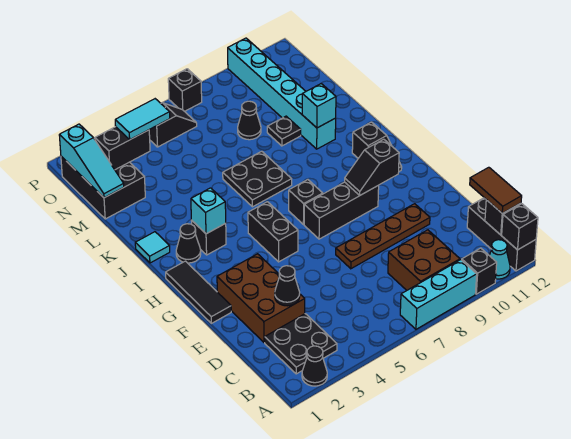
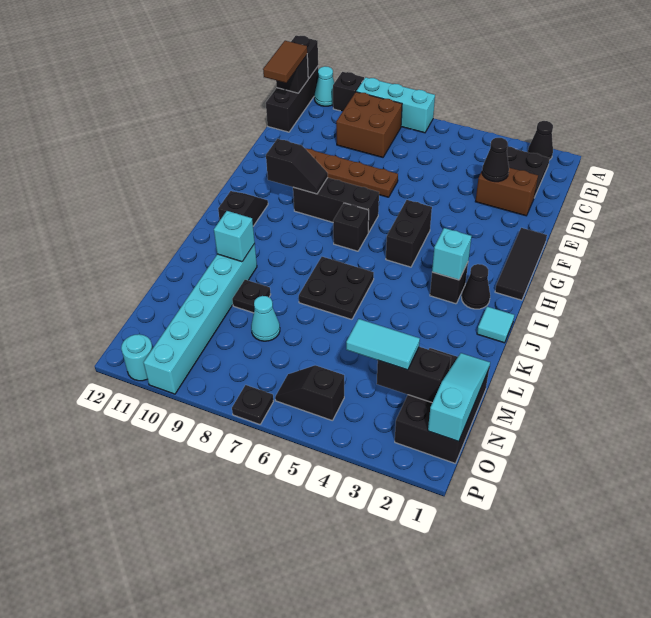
brown brick D2:F3 level 1 -> brown brick D2:D3 level 1
black cone M8 level 1 -> cyan cone M8 level 1
black brick P7 level 1 -> black plate P7 level 1
none -> cyan round brick P11 level 1

